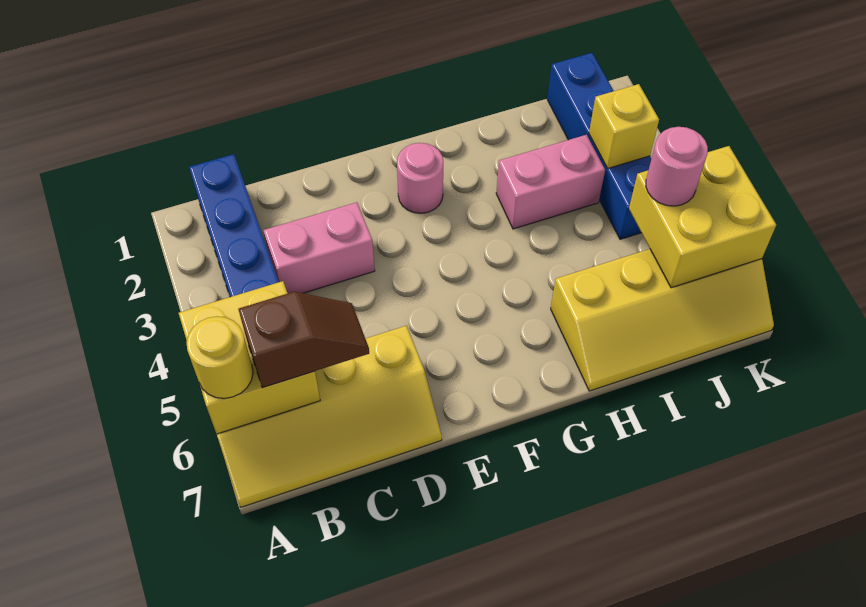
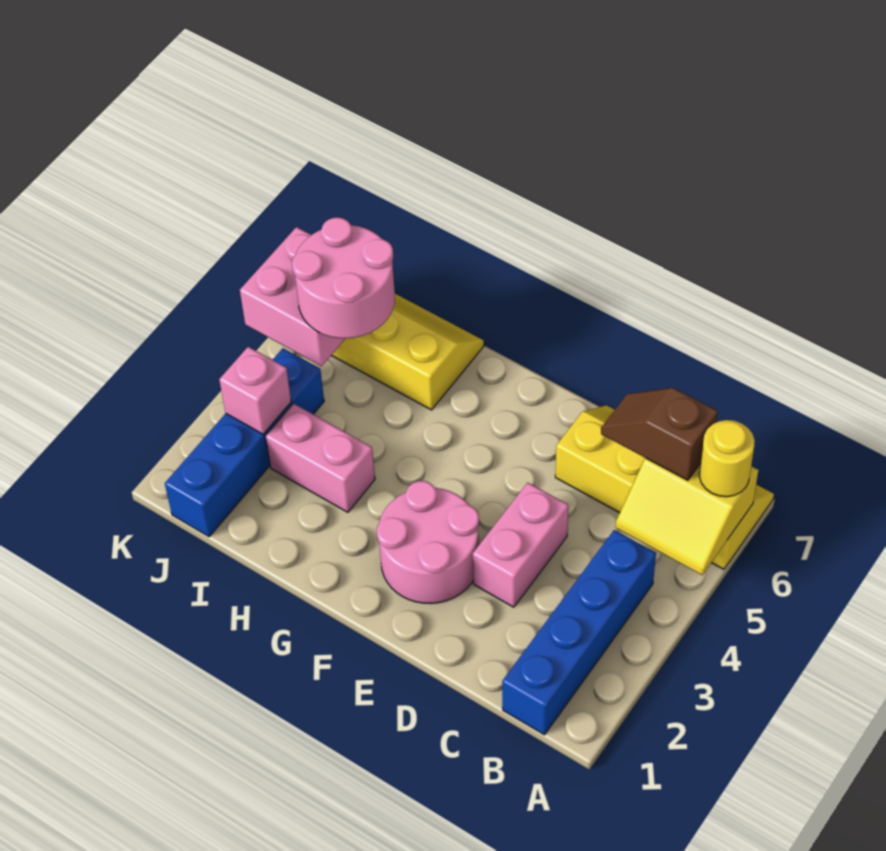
yellow brick A5:B6 level 2 -> yellow slope A5:B6 level 2 top 6
pink brick C3:D3 level 1 -> pink brick D3:D4 level 1
pink round brick F2 level 1 -> pink round brick E2:F3 level 1
yellow brick J3 level 2 -> pink brick J3 level 2
yellow brick J5:K6 level 2 -> pink brick J5:K6 level 2
pink round brick J5 level 3 -> pink round brick I5:J6 level 3

